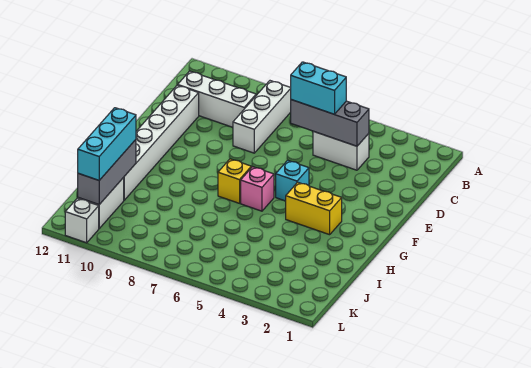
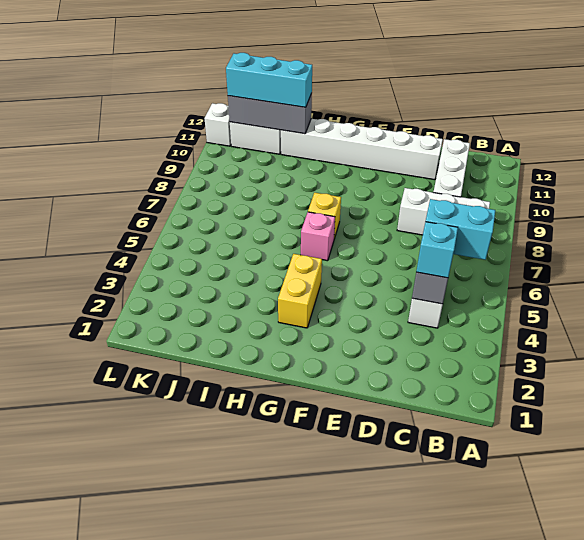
cyan brick C5:C6 level 3 -> cyan brick B5:C5 level 3
cyan brick F5 level 1 -> cyan brick C4 level 3

